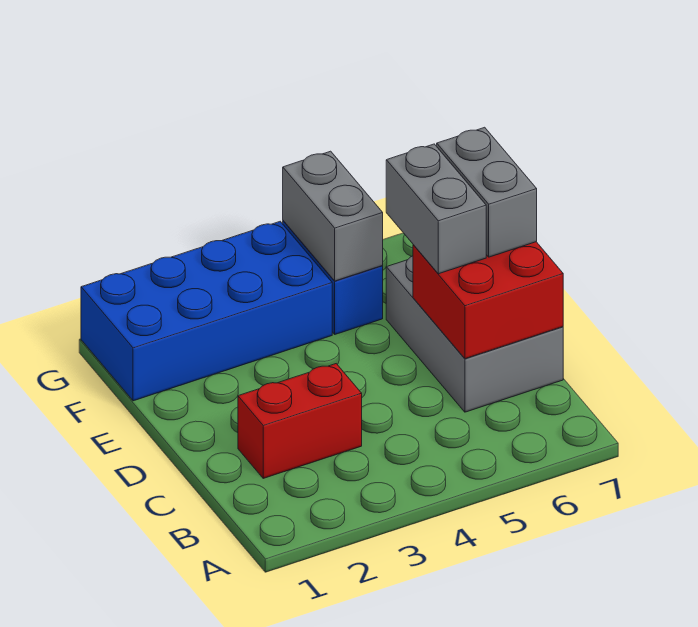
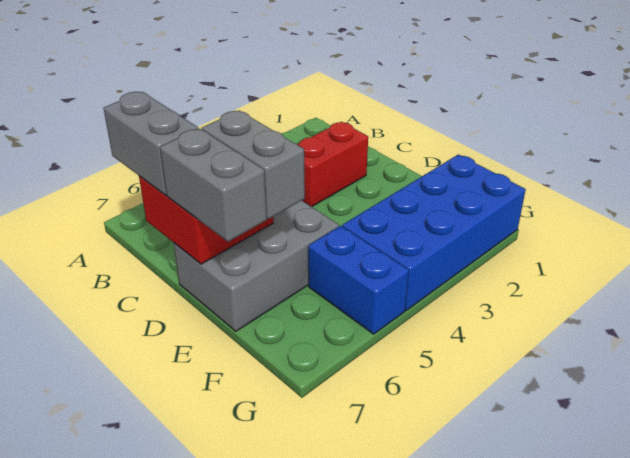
grey brick C6:E7 level 1 -> grey brick D5:E7 level 1
grey brick F5:G5 level 2 -> grey brick B7:C7 level 3

